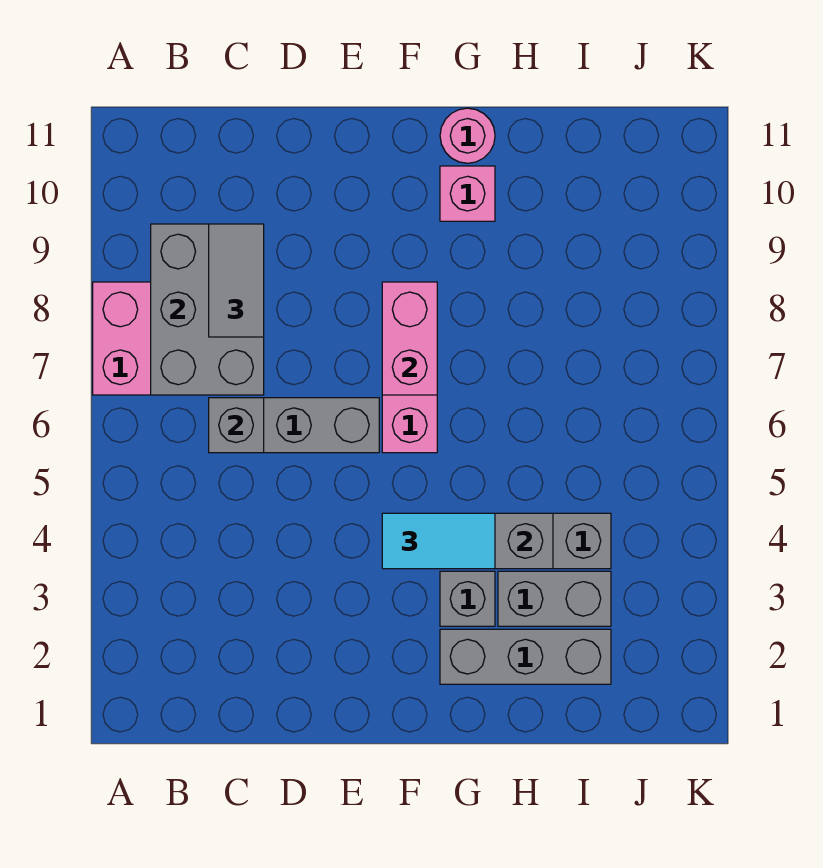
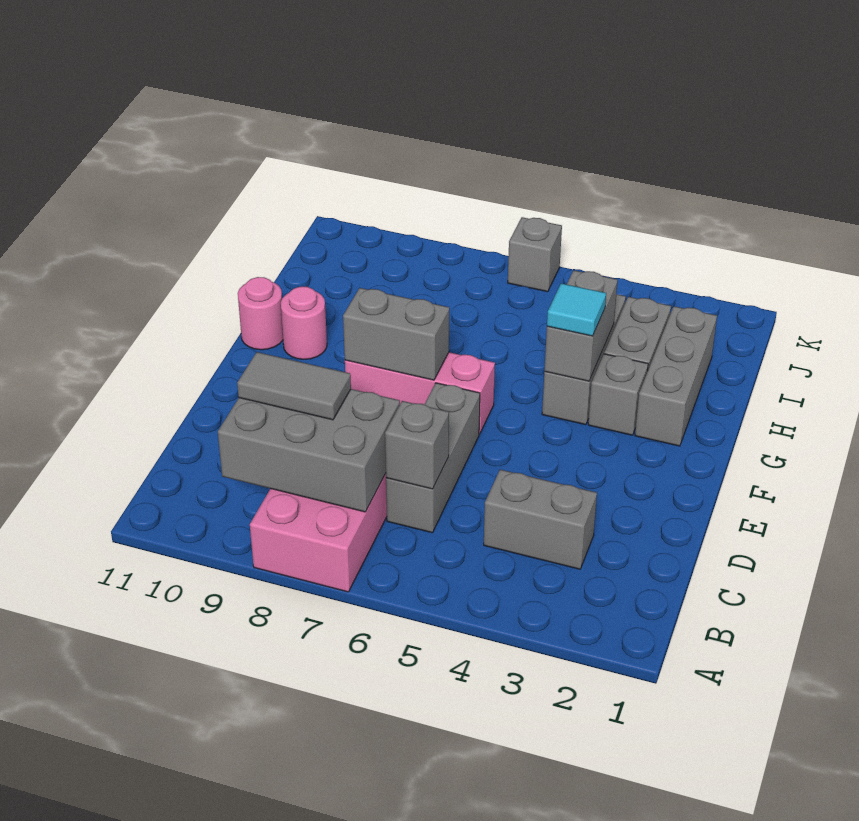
none -> grey brick C3:C4 level 1
cyan tile F4:G4 level 3 -> cyan tile G4 level 3
pink brick F7:F8 level 2 -> grey brick F7:F8 level 2
pink brick G10 level 1 -> pink round brick G10 level 1
none -> grey brick K6 level 1

